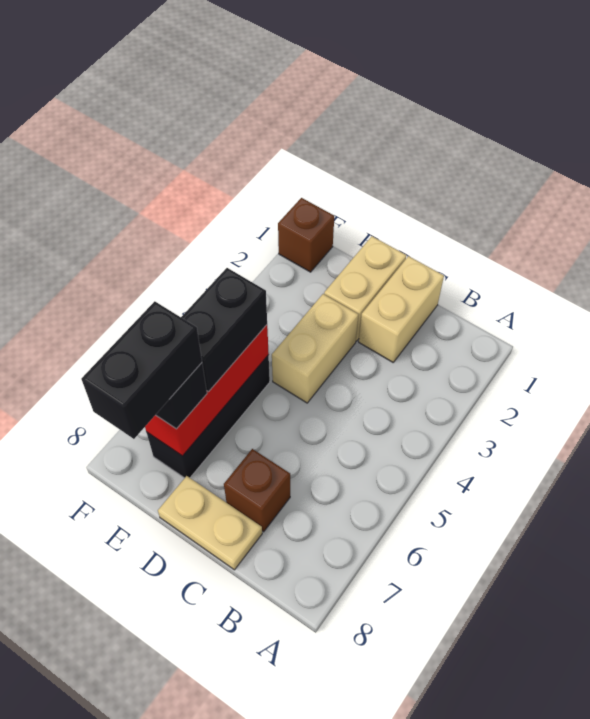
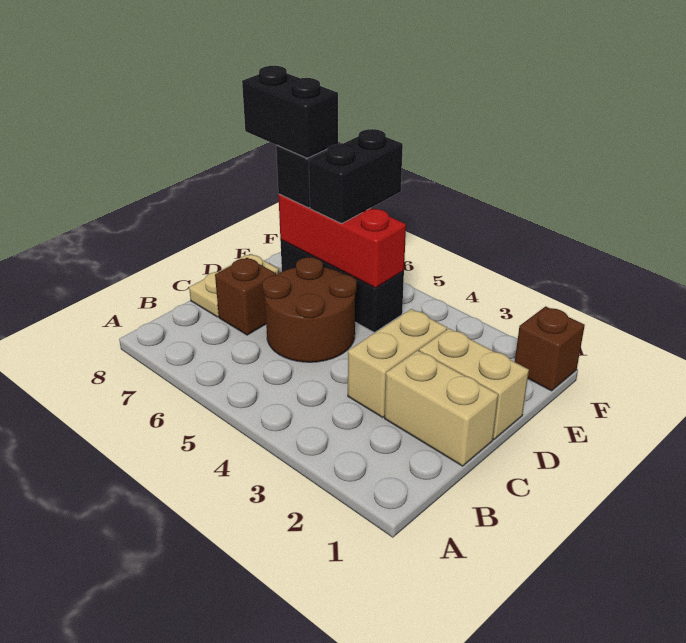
none -> brown round brick C5:D6 level 1
tan brick D3:D4 level 1 -> tan brick C3:D3 level 1
black brick E5:E6 level 3 -> black brick E6:F6 level 3

